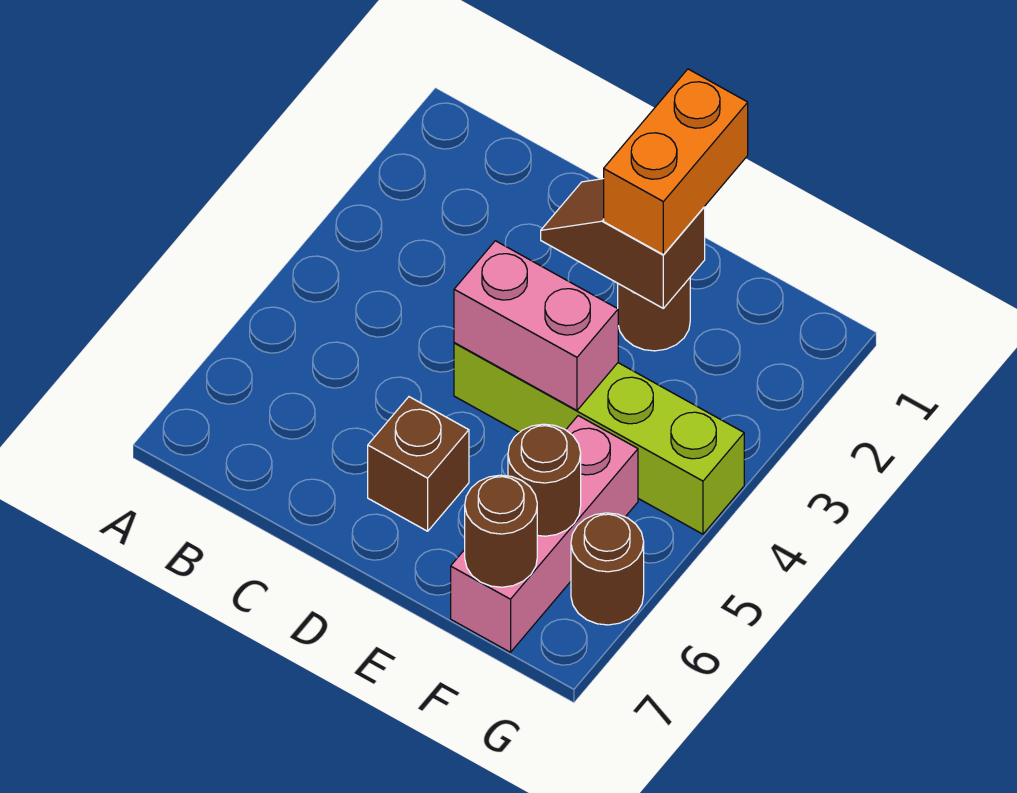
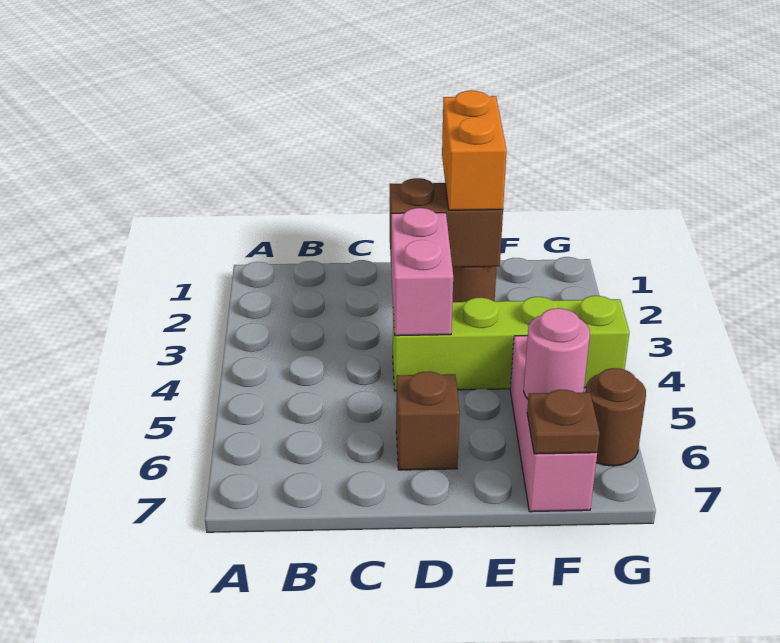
brown slope D2:E2 level 2 top E -> brown brick D2:E2 level 2
pink brick D4:E4 level 2 -> pink brick D3:D4 level 2
brown round brick F6 level 2 -> pink round brick F6 level 2
brown round brick F7 level 2 -> brown plate F7 level 2

